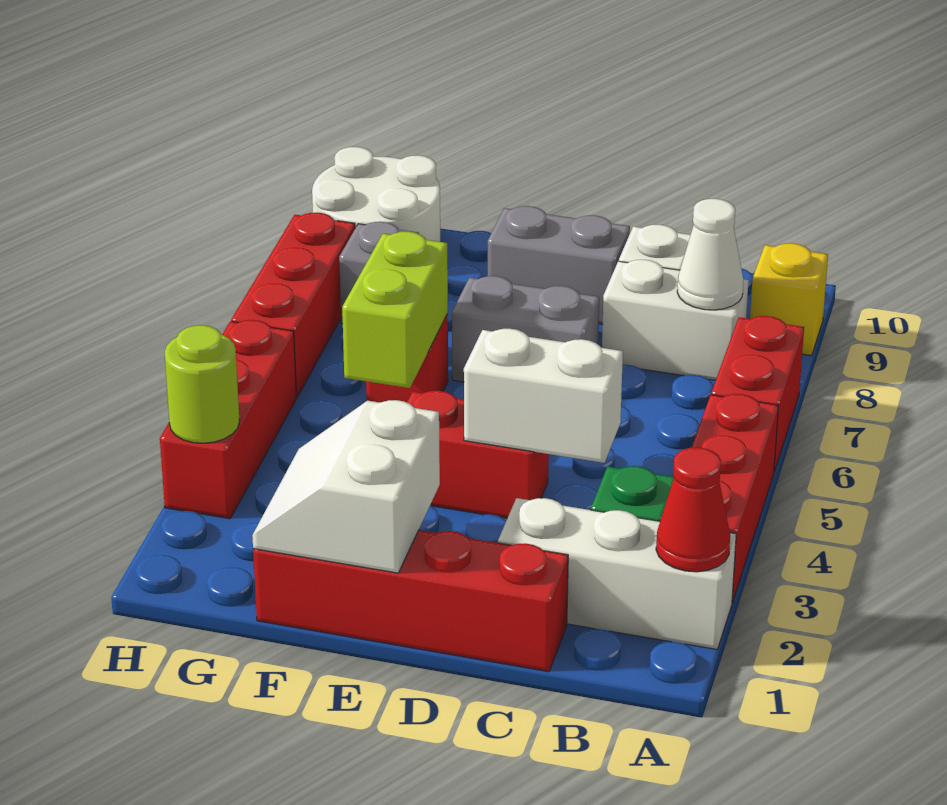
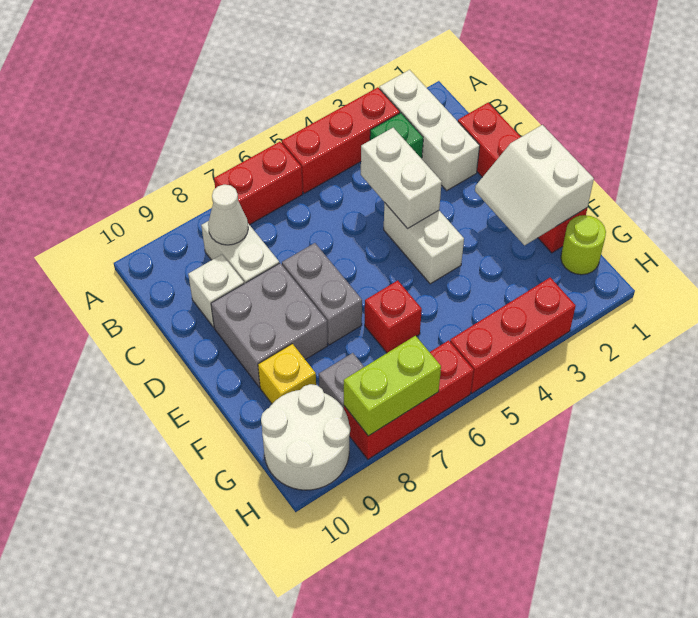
red cone A2 level 2 -> none
yellow brick A9 level 1 -> yellow brick F9 level 1
red brick D4:E4 level 1 -> white brick D4:E4 level 1
grey brick D9:E9 level 1 -> grey brick D8:E9 level 1
white slope E1:F2 level 2 top E -> white slope E1:F2 level 2 top 1
lime brick F5:F6 level 2 -> lime brick H7:H8 level 2
lime round brick H3 level 2 -> lime round brick G1 level 1

